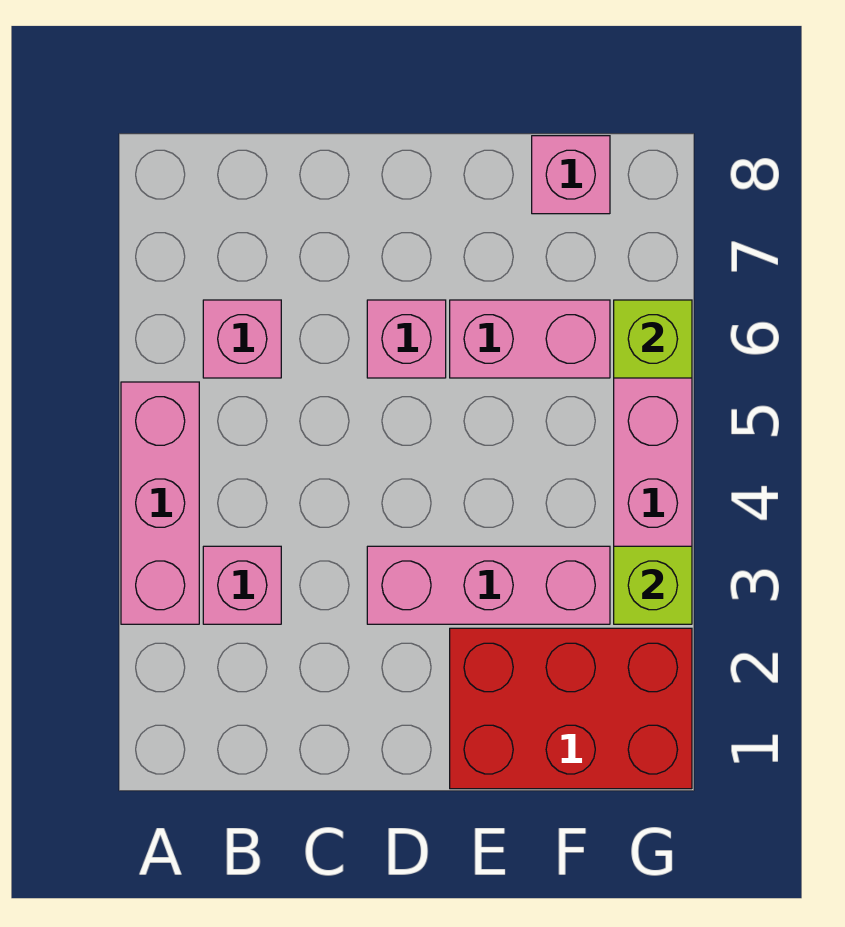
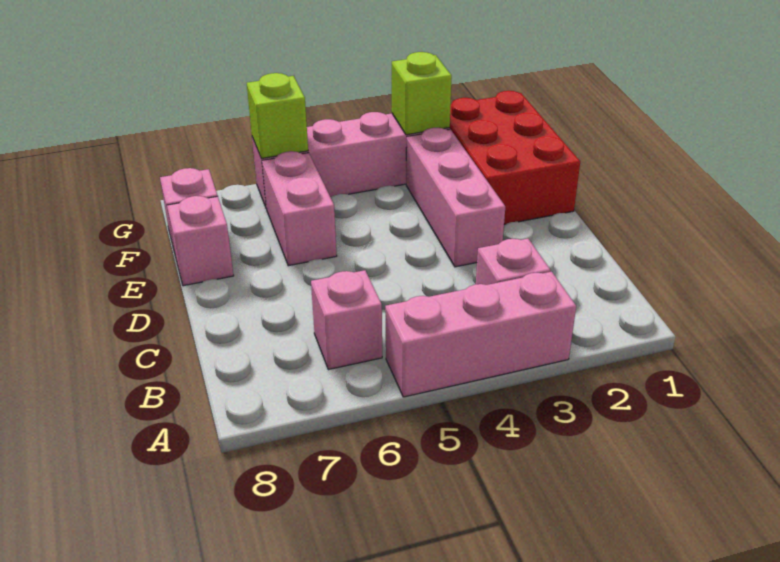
pink brick D6 level 1 -> pink brick E8 level 1

